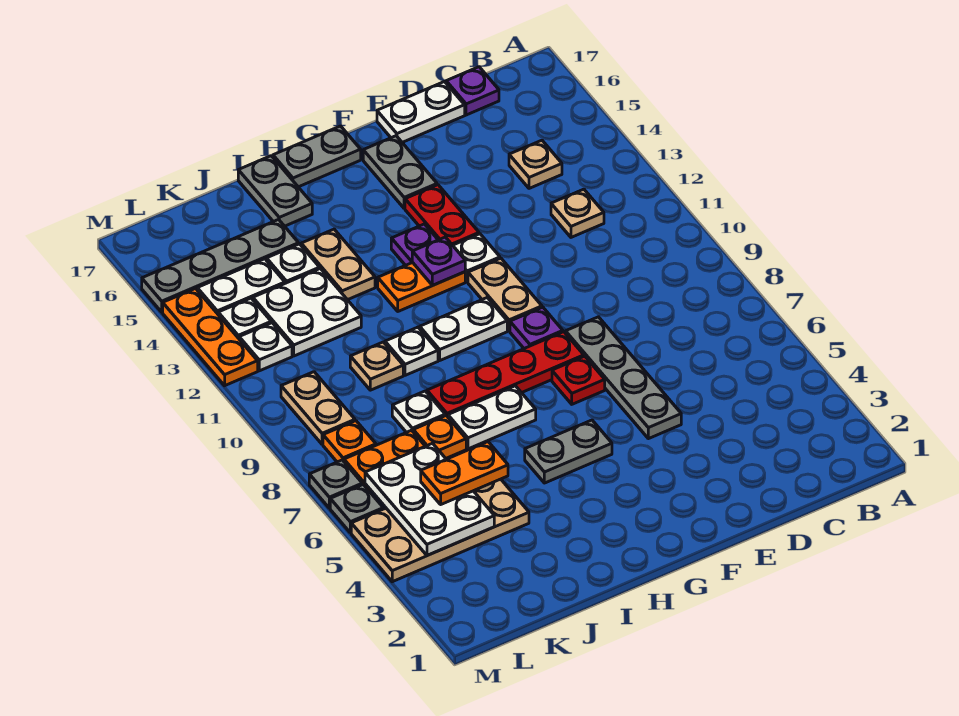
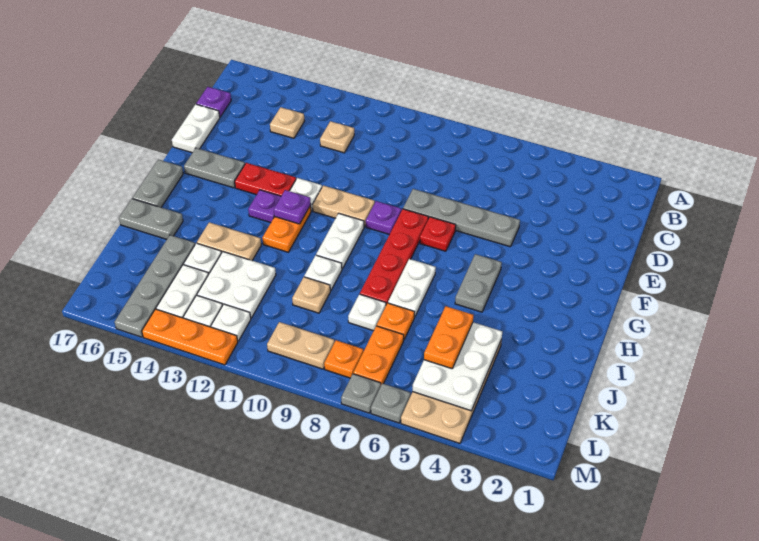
white plate K4:L6 level 2 -> white plate J4:L5 level 2

